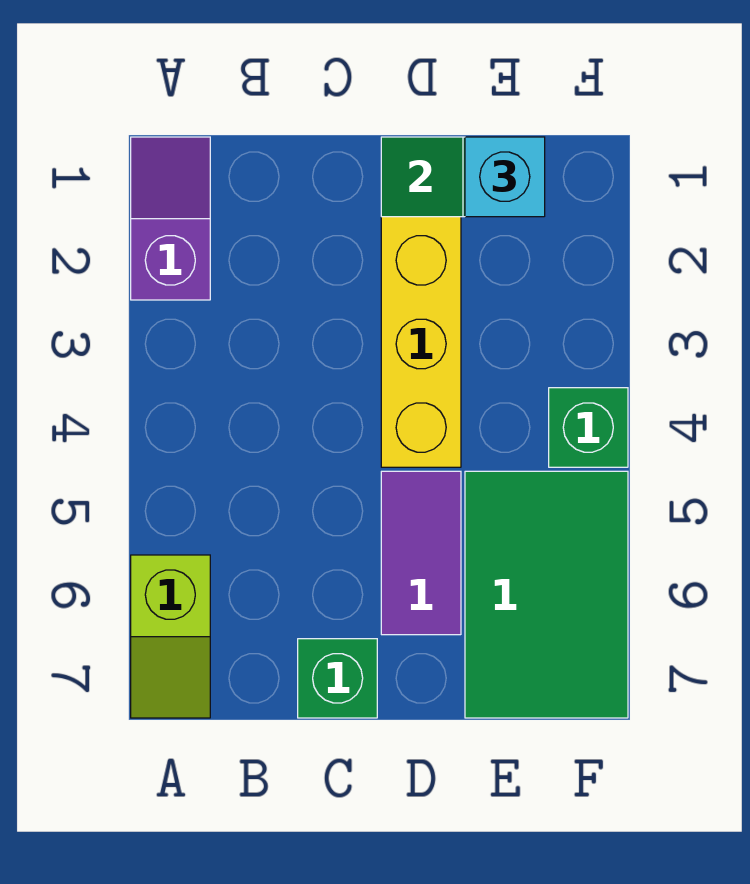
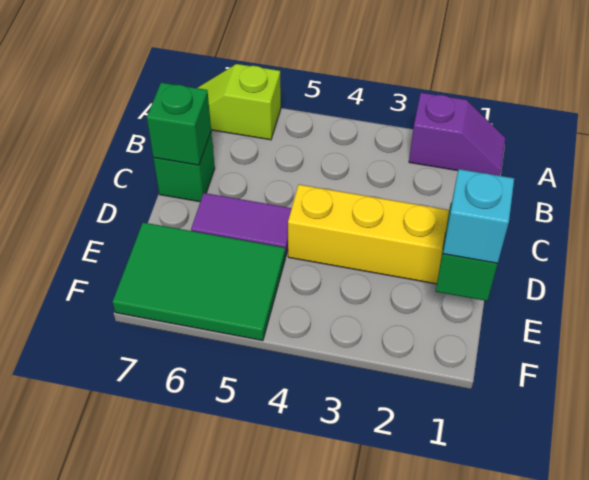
green brick F4 level 1 -> green brick C7 level 2

